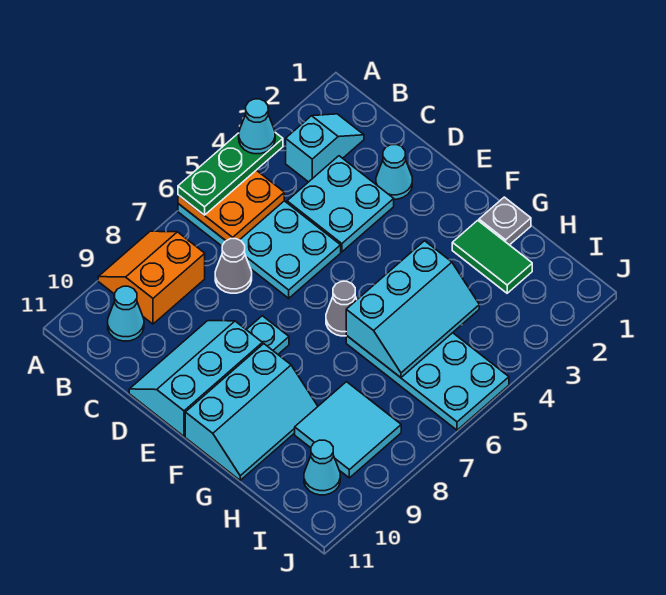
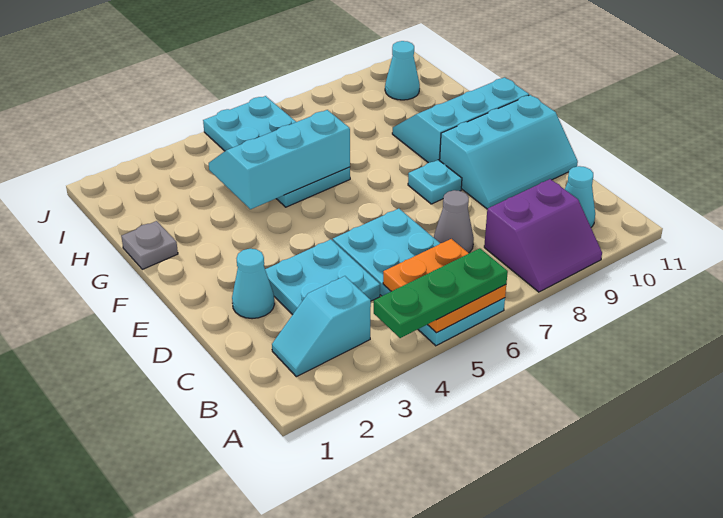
cyan cone A4 level 4 -> none
orange slope A8:B9 level 1 top B -> purple slope A8:B9 level 1 top B
grey cone F6 level 1 -> none
green tile G2:H2 level 1 -> none
cyan tile H8:I9 level 1 -> none

